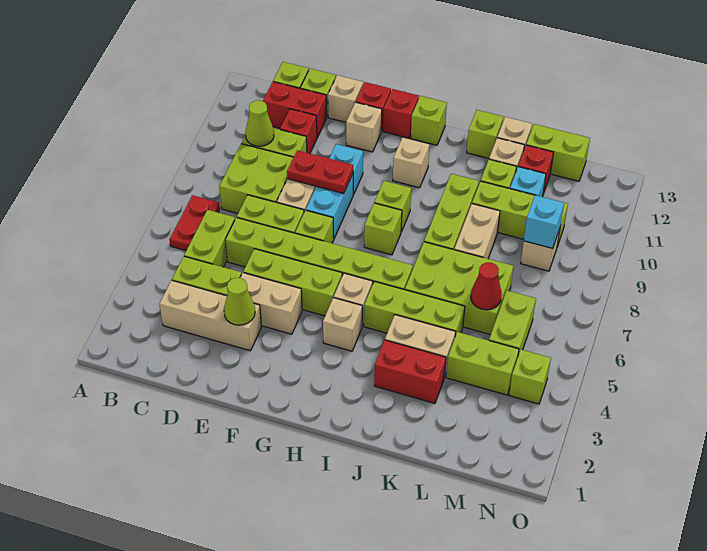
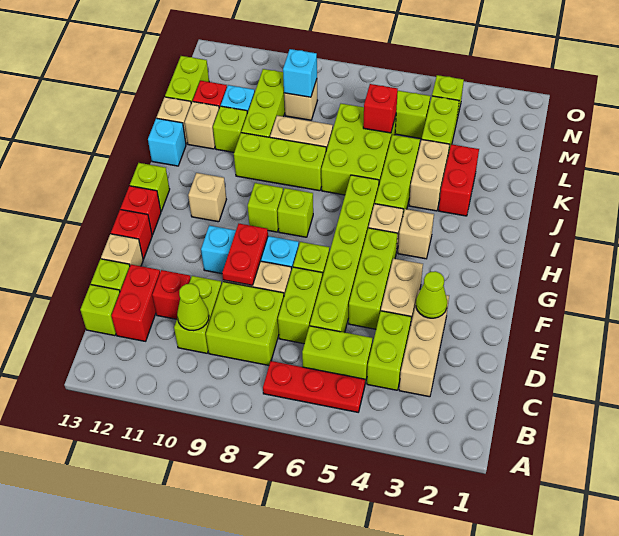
red plate B6:B7 level 1 -> red plate B5:B7 level 1
tan brick F12 level 1 -> none
lime brick J13 level 1 -> cyan brick J13 level 1
red cone L6 level 2 -> red brick L6 level 2

